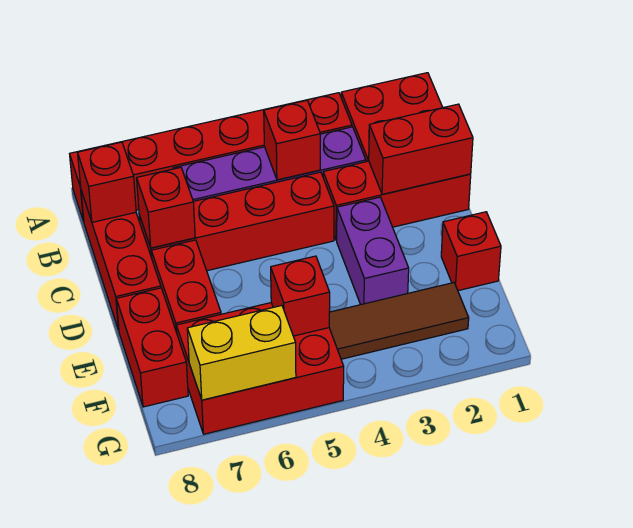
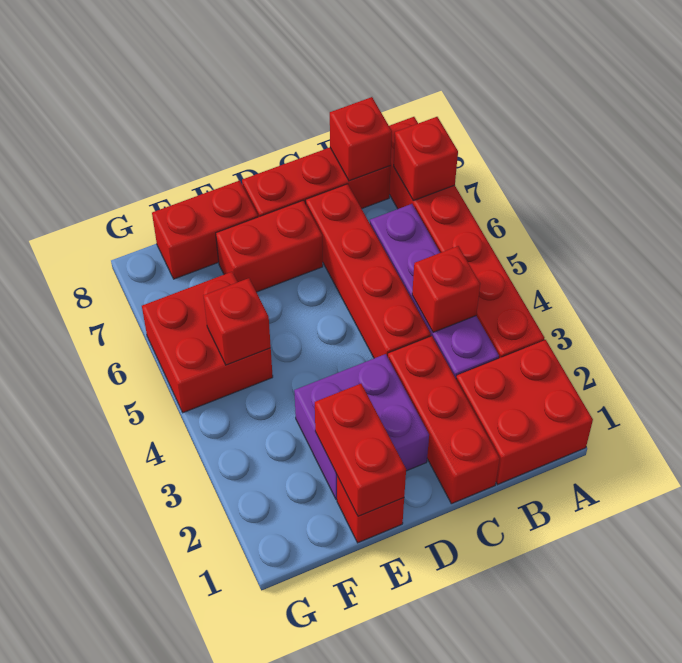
red brick C1:C2 level 2 -> red brick E1:E2 level 2
red brick C7 level 2 -> red brick A7 level 2
purple brick D3:E3 level 1 -> purple brick D2:E3 level 1
brown tile F2:F4 level 1 -> none
red brick F5:G7 level 1 -> red brick F5:G6 level 1
yellow brick G6:G7 level 2 -> none

